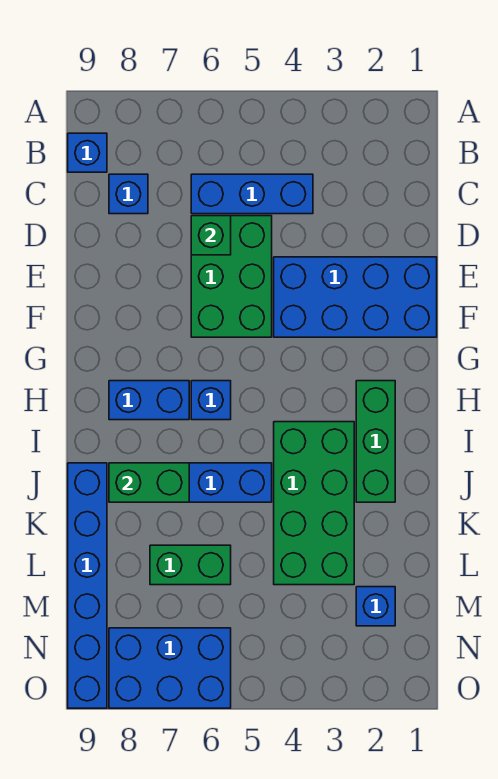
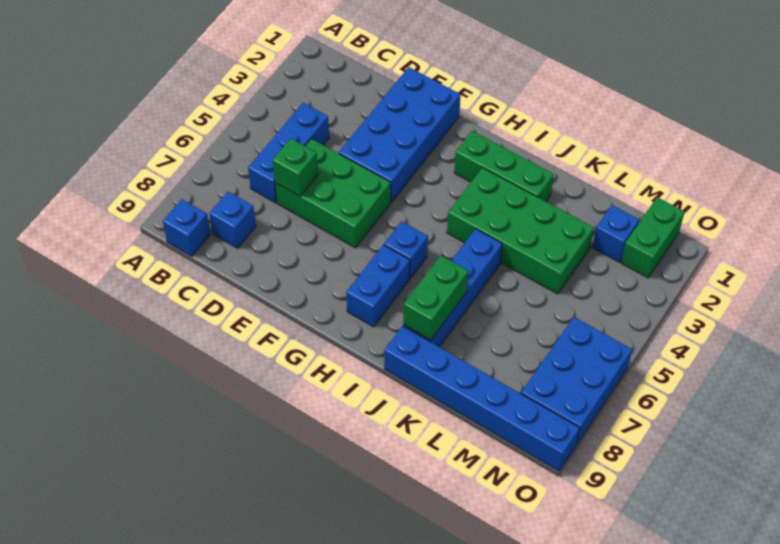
green brick L6:L7 level 1 -> green brick N1:N2 level 1

